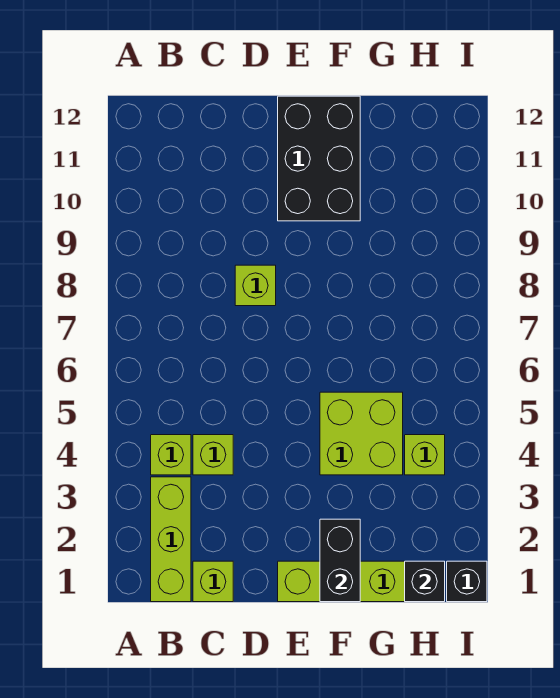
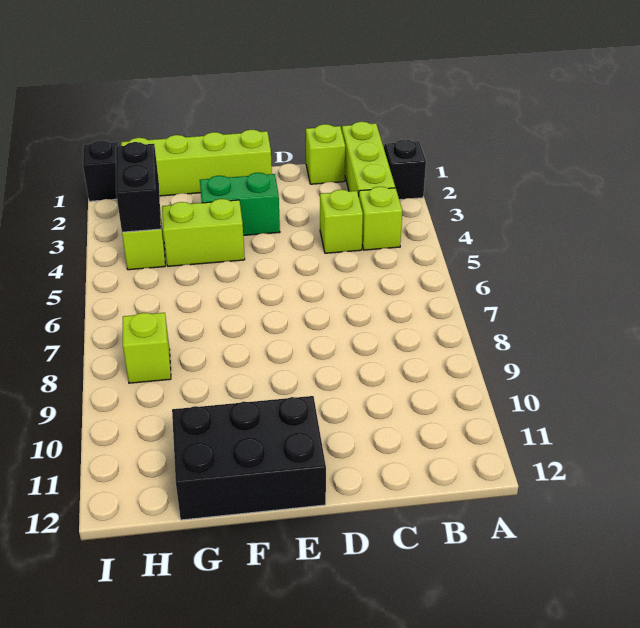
lime brick D8 level 1 -> lime brick H8 level 1
none -> green brick E3:F3 level 1
black brick E10:F12 level 1 -> black brick E11:G12 level 1
black brick F1:F2 level 2 -> black brick H3:H4 level 2
lime brick F4:G5 level 1 -> lime brick F4:G4 level 1
black brick H1 level 2 -> black brick A2 level 1

